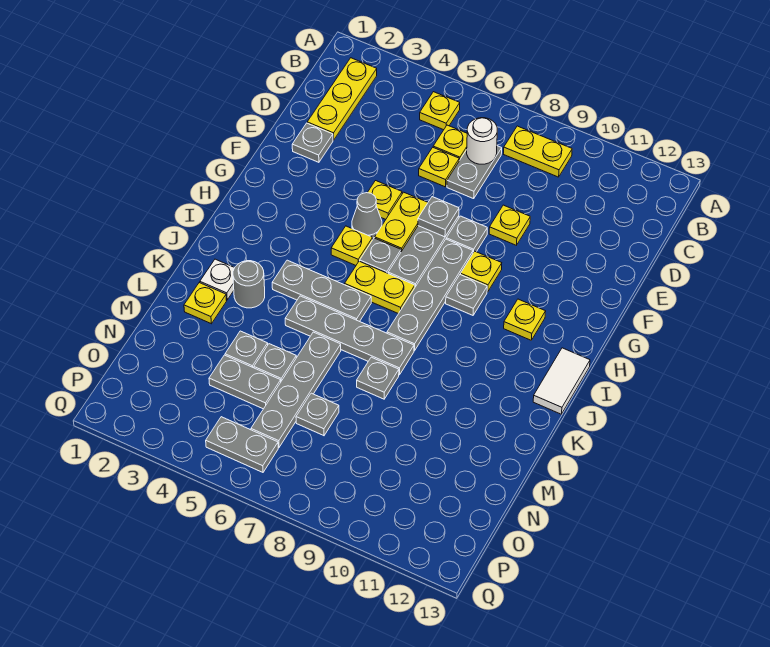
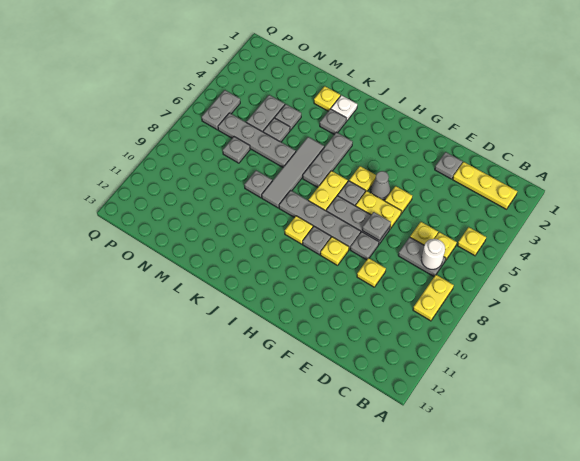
yellow plate H11 level 1 -> yellow plate I9 level 1
white tile I13:J13 level 1 -> none
grey round brick K3 level 1 -> grey plate K3 level 1
grey plate K5:K8 level 1 -> grey tile K5:K8 level 1

